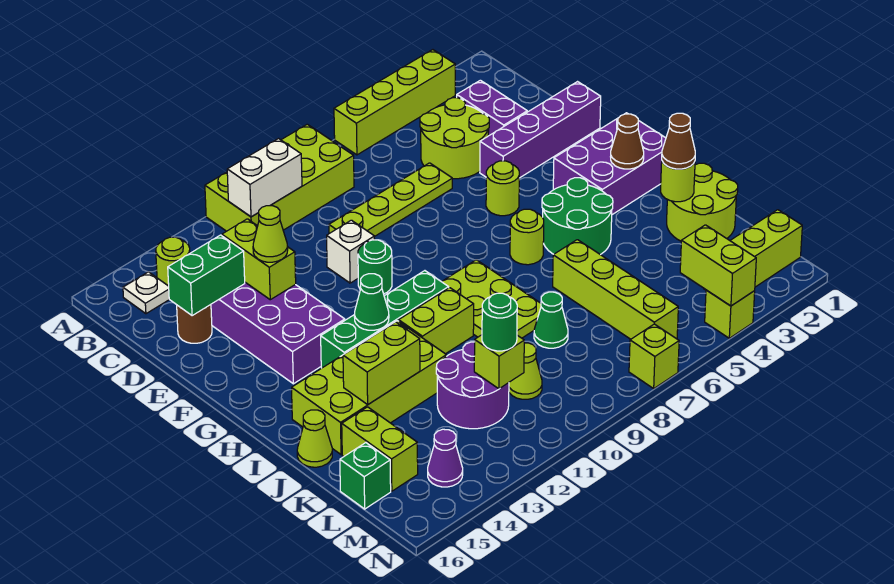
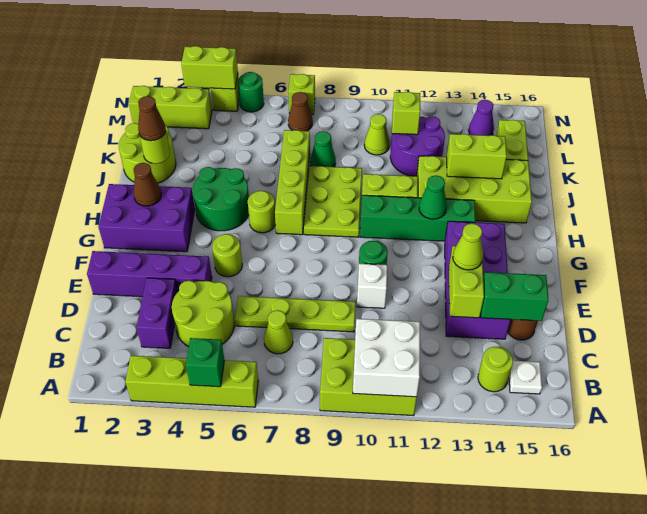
lime brick A8:B11 level 1 -> lime brick A9:B11 level 1
white brick B10:B11 level 2 -> white brick A10:B11 level 2
lime brick J6:M6 level 1 -> lime brick H7:K7 level 1
lime cone J16 level 1 -> lime cone C7 level 1
green round brick L11 level 3 -> green round brick N5 level 1
green brick L16 level 1 -> green brick A5 level 2
lime brick M4:N4 level 2 -> lime brick N3:N4 level 2
none -> brown cone M7 level 1

